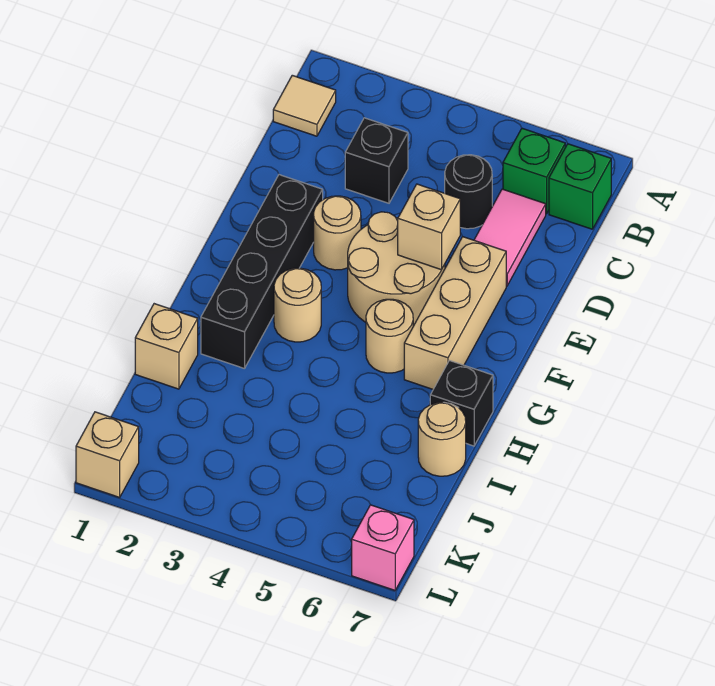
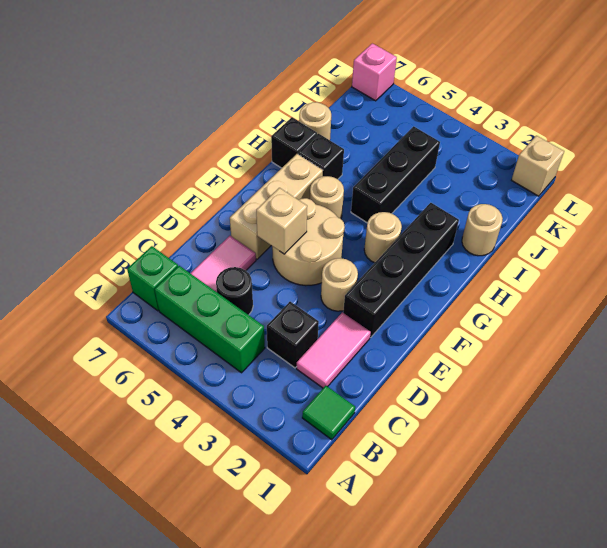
tan tile B1 level 1 -> green tile B1 level 1
green brick B6 level 1 -> green brick B4:B6 level 1
none -> pink tile C2:D2 level 1
none -> black brick H4:J4 level 1
none -> black brick H6 level 1
tan brick I1 level 1 -> tan round brick I1 level 1

